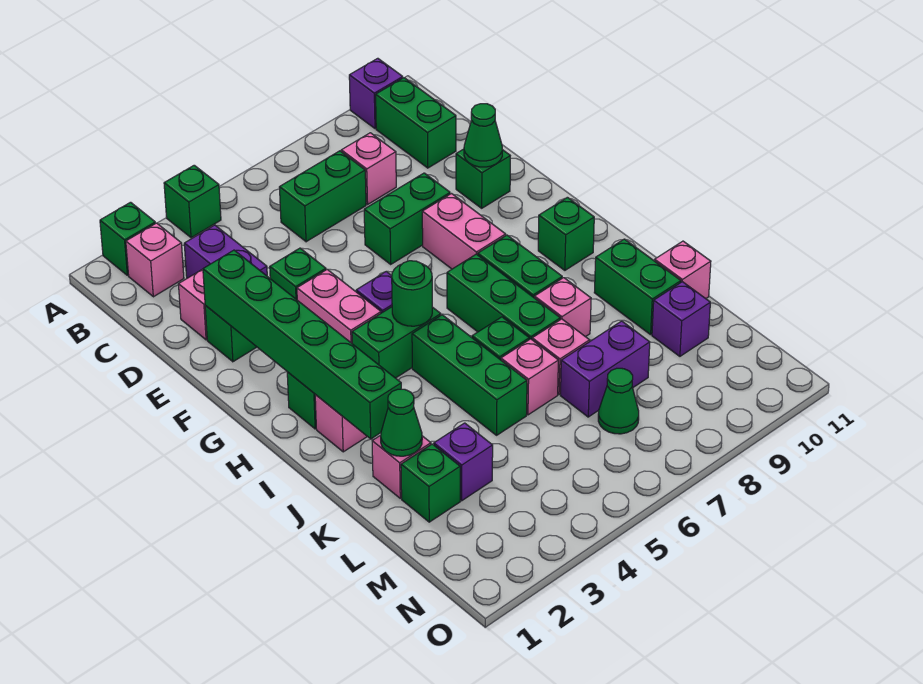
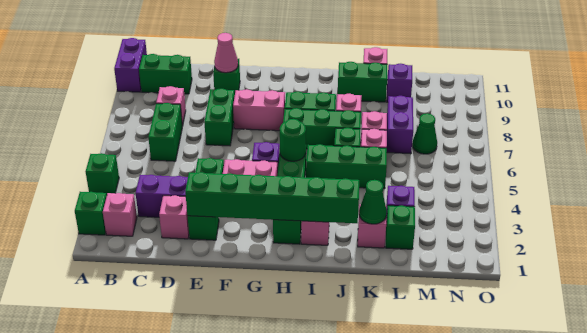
purple brick A10 level 1 -> purple brick A10:A11 level 1
green cone E10 level 2 -> pink cone E10 level 2
green brick H10 level 1 -> none

